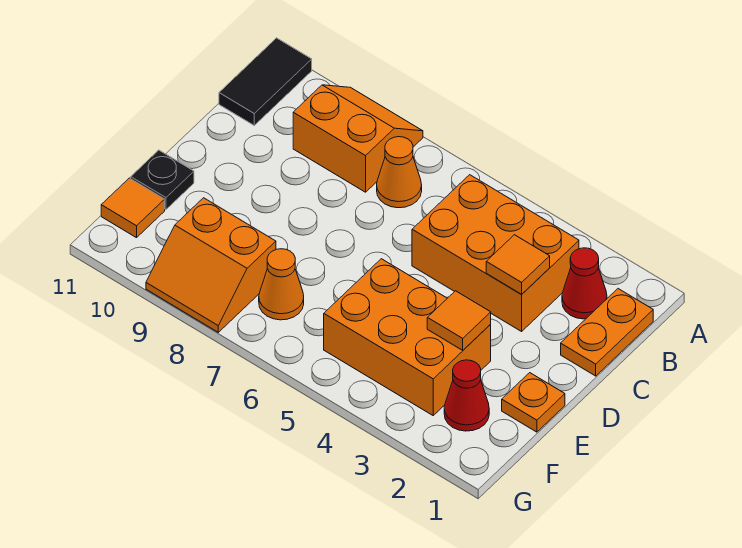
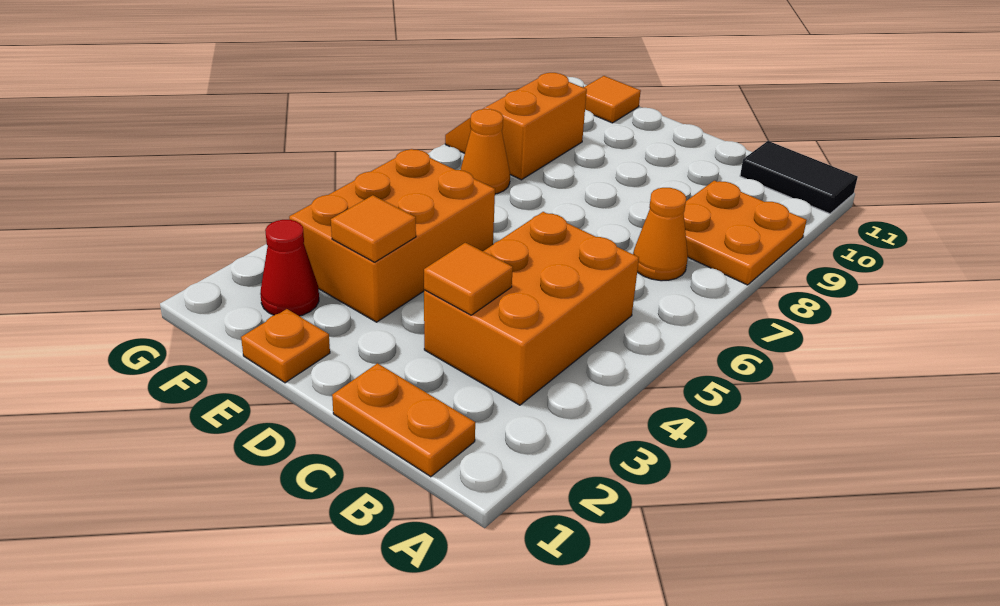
orange slope A8:B9 level 1 top B -> orange plate A8:B9 level 1
red cone B2 level 1 -> none
black plate E11 level 1 -> none

